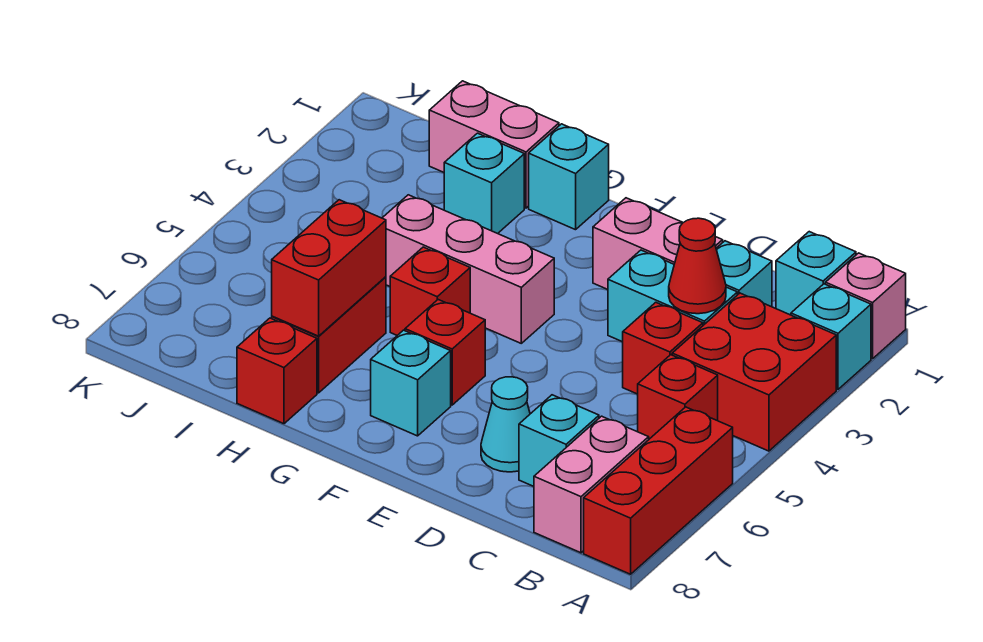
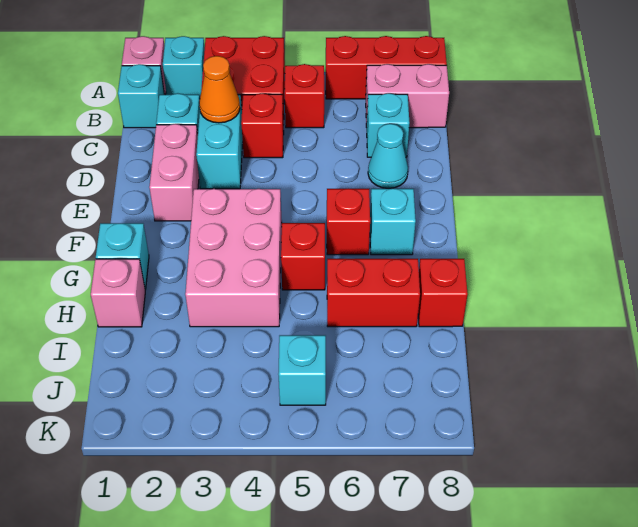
red cone C3 level 2 -> orange cone C3 level 2
pink brick F4:H4 level 1 -> pink brick F3:H4 level 1
pink brick H1:I1 level 1 -> pink brick H1 level 1
cyan brick H2 level 1 -> cyan brick J5 level 1
red brick H6:H7 level 2 -> none

